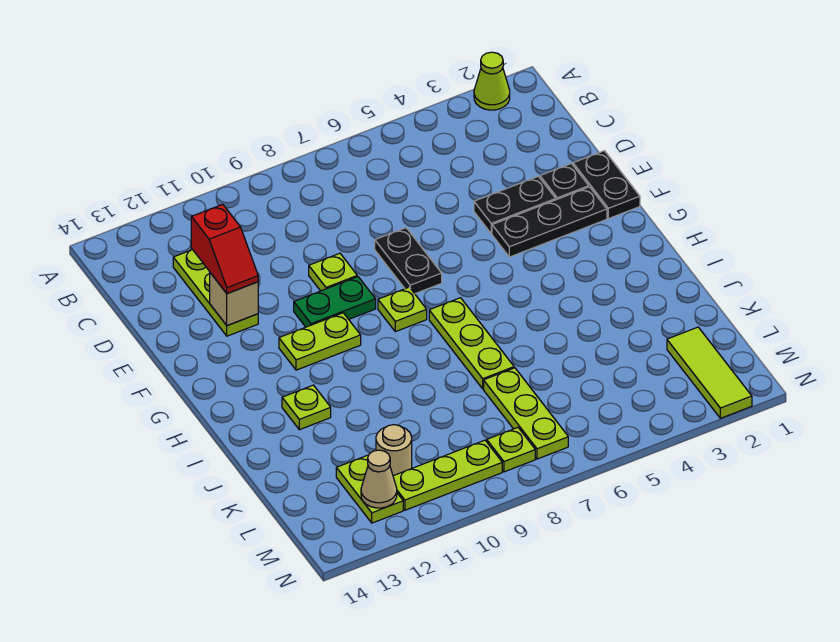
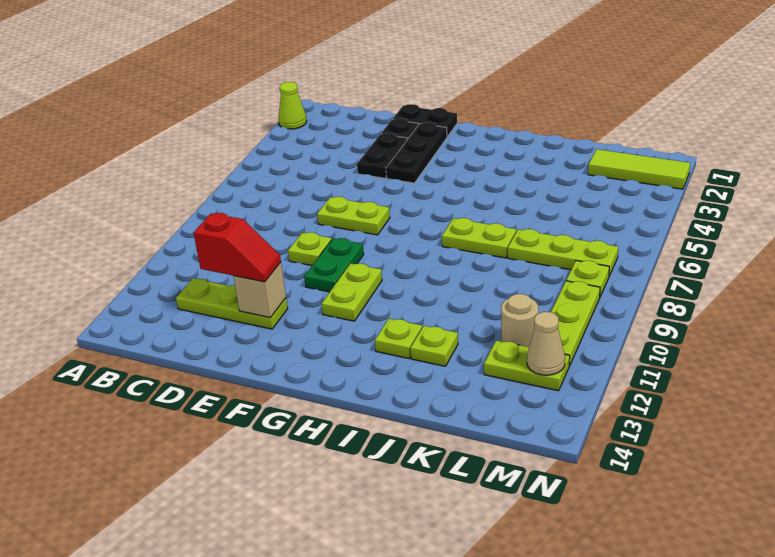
black plate E7:F7 level 1 -> lime plate E7:F7 level 1
lime plate G8 level 1 -> lime plate J12 level 1
lime plate H7:J7 level 1 -> lime plate I7:J7 level 1

